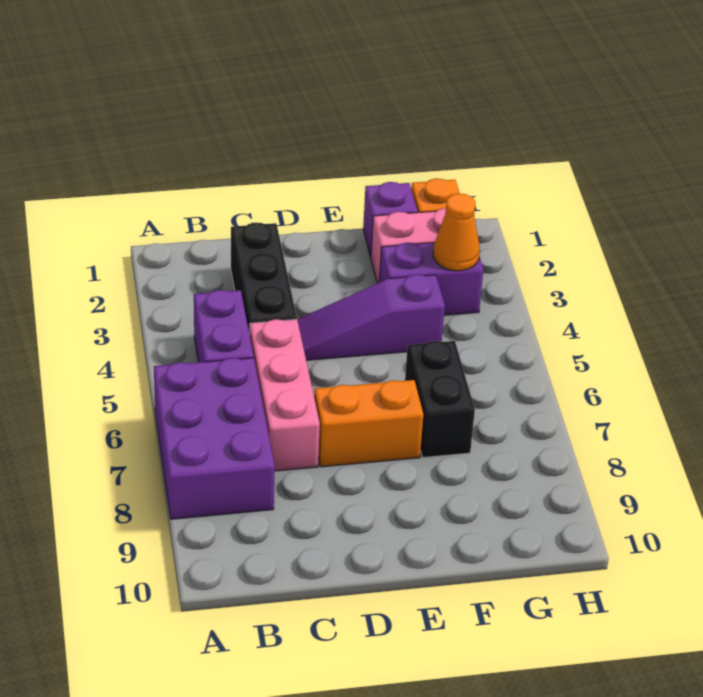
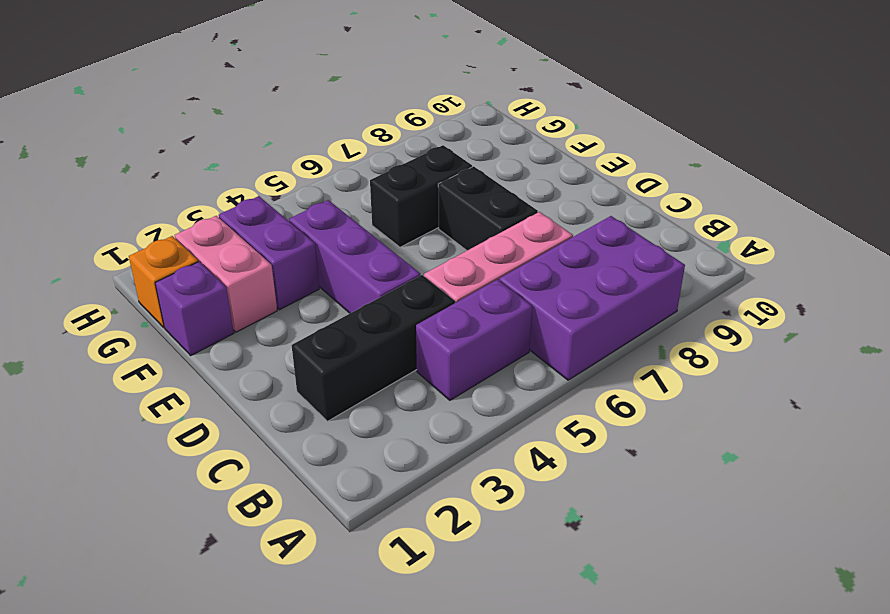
purple slope D4:F4 level 1 top F -> purple brick D4:F4 level 1
orange brick D7:E7 level 1 -> black brick D7:E7 level 1
orange cone G3 level 2 -> none

